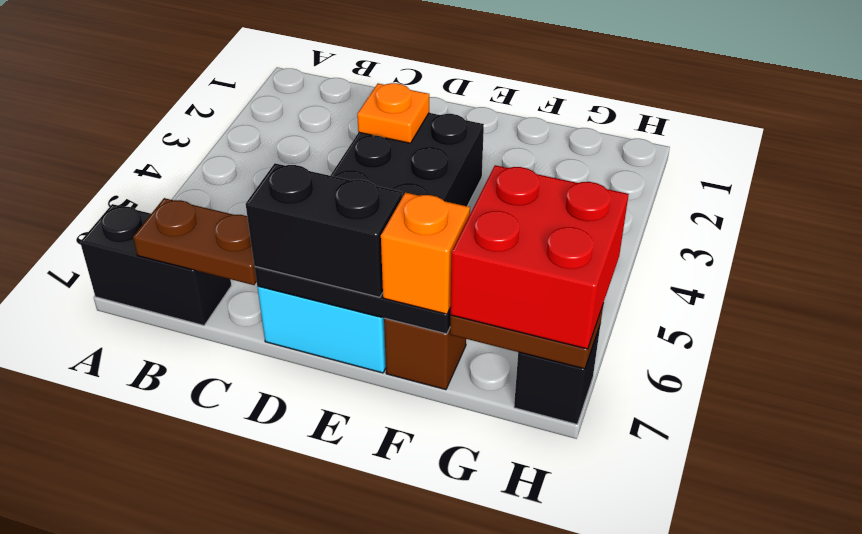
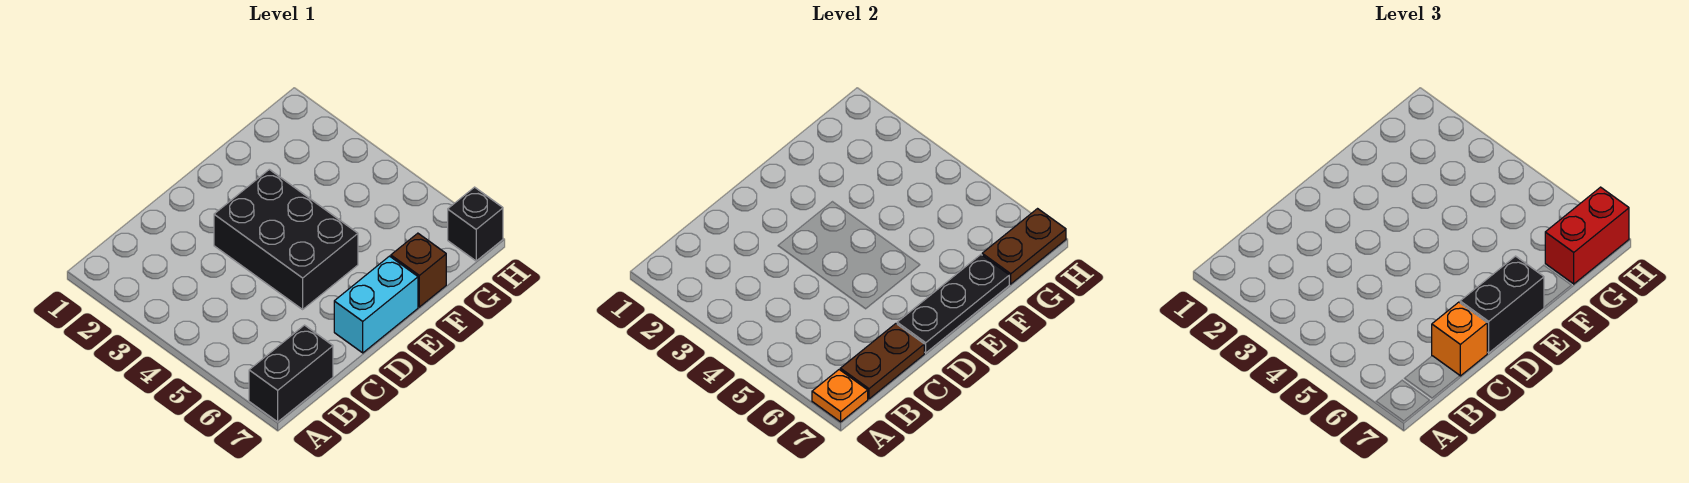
orange plate D3 level 2 -> orange plate A7 level 2
orange brick F7 level 3 -> orange brick C7 level 3
red brick G6:H7 level 3 -> red brick G7:H7 level 3

